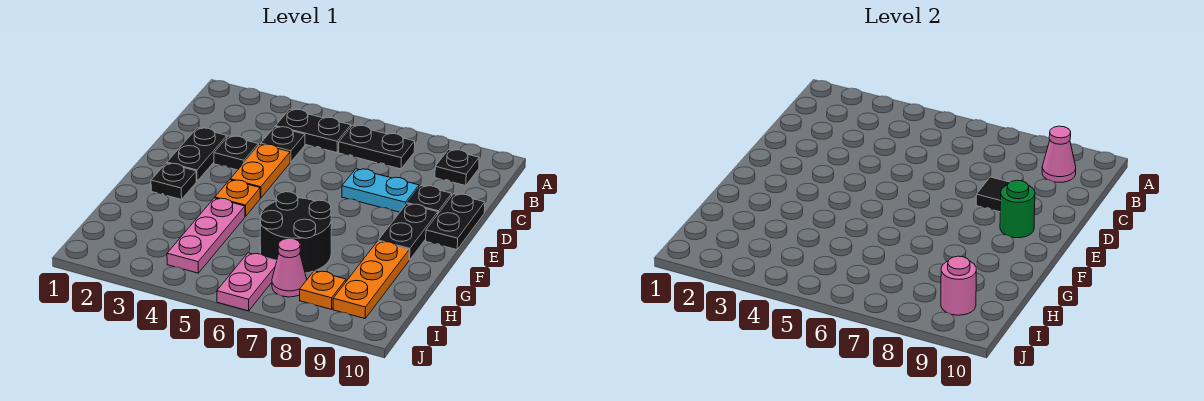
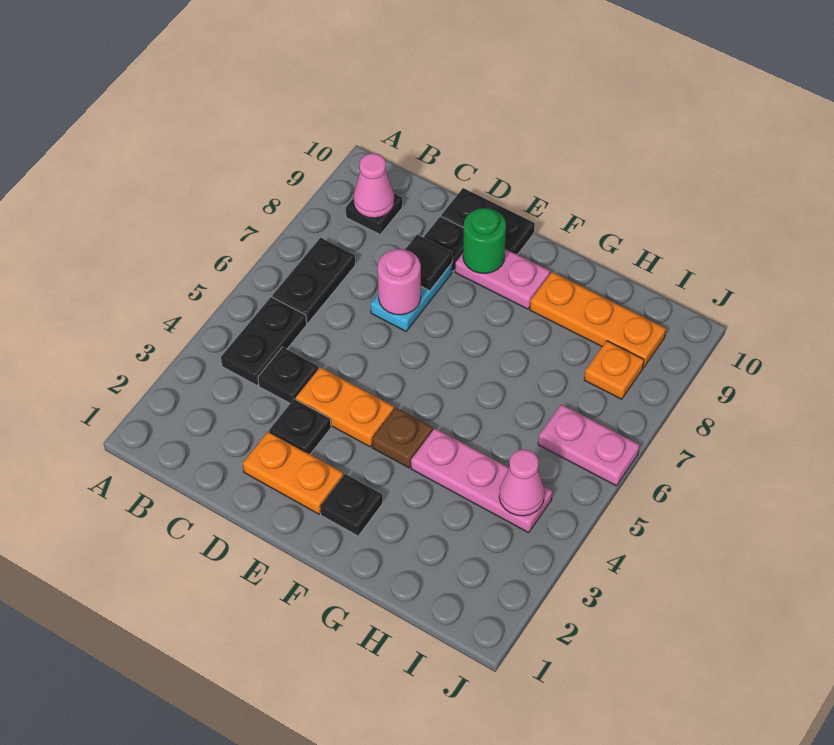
black plate D2:E2 level 1 -> orange plate D2:E2 level 1
black plate E9:F9 level 1 -> pink plate E9:F9 level 1
orange plate F4 level 1 -> brown plate F4 level 1
black round brick G6:H7 level 1 -> none
pink cone I7 level 1 -> pink cone I4 level 2
pink round brick I9 level 2 -> pink round brick D7 level 2

